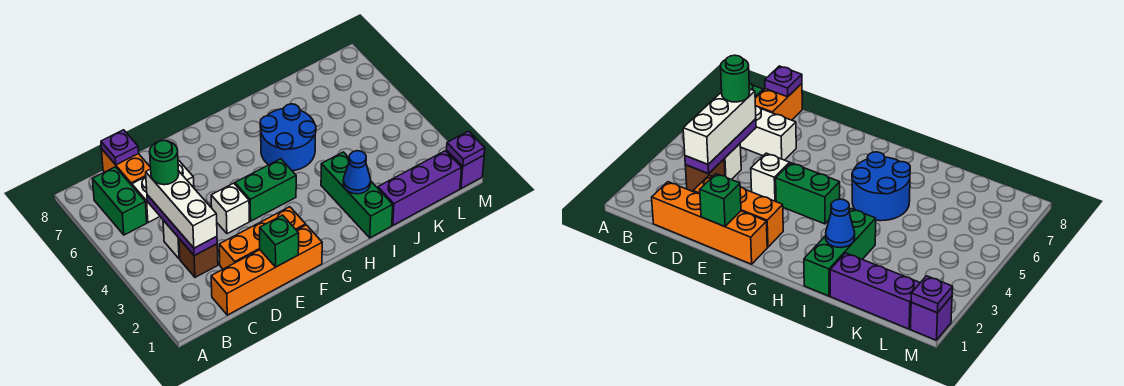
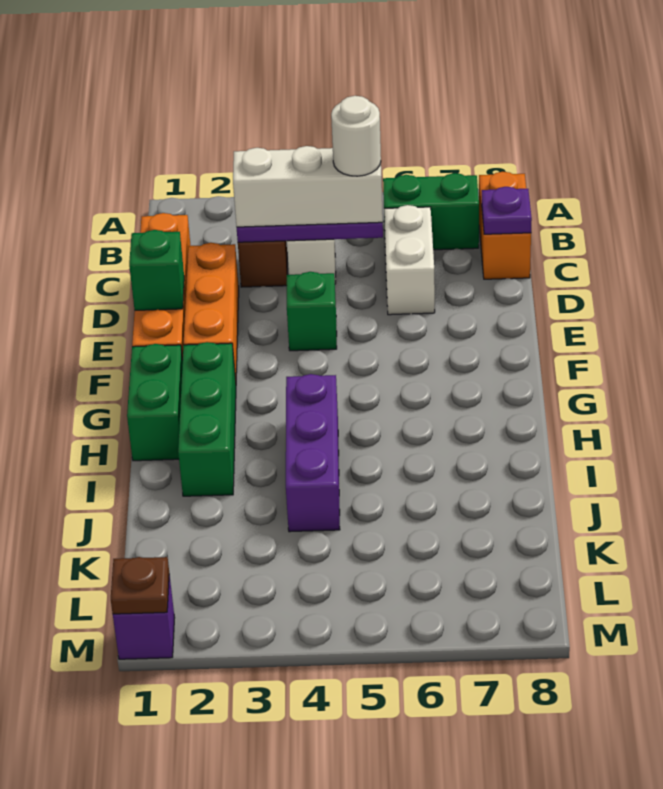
green round brick C5 level 4 -> white round brick C5 level 4
orange brick C7:C8 level 1 -> orange brick B8:C8 level 1
white brick E4 level 1 -> green brick E4 level 1
green brick F4:G4 level 1 -> green brick G1:H1 level 1
blue round brick H5:I6 level 1 -> none
green brick I1:I3 level 1 -> green brick G2:I2 level 1
blue cone I2 level 2 -> none
purple brick J1:L1 level 1 -> purple brick H4:J4 level 1
purple plate M1 level 2 -> brown plate M1 level 2

